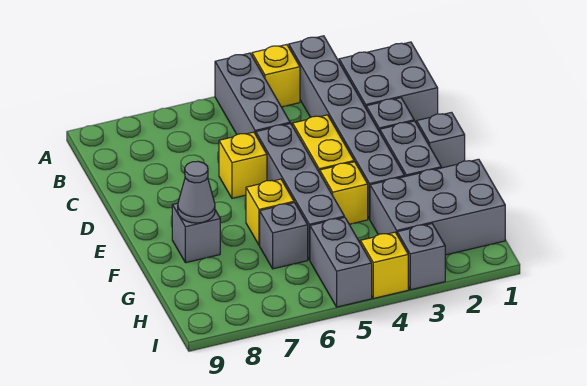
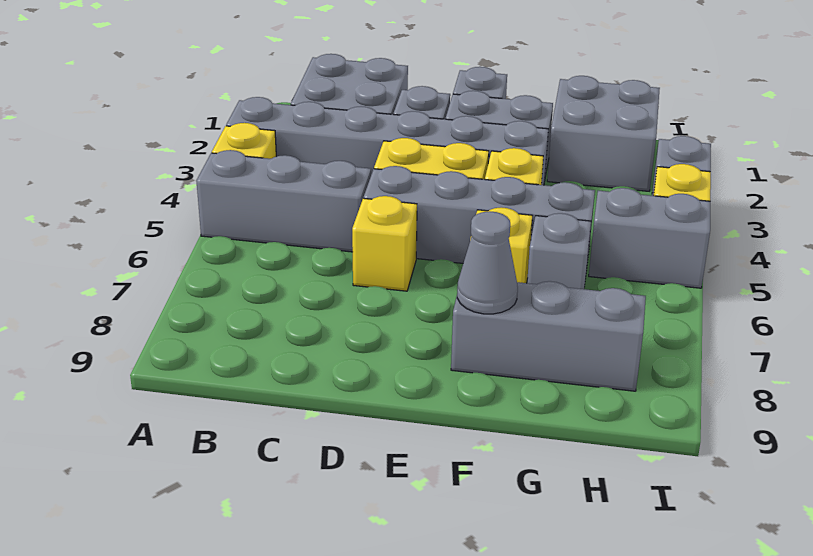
grey brick F8 level 1 -> grey brick F8:H8 level 1
grey brick G1:H3 level 1 -> grey brick G1:H2 level 1

